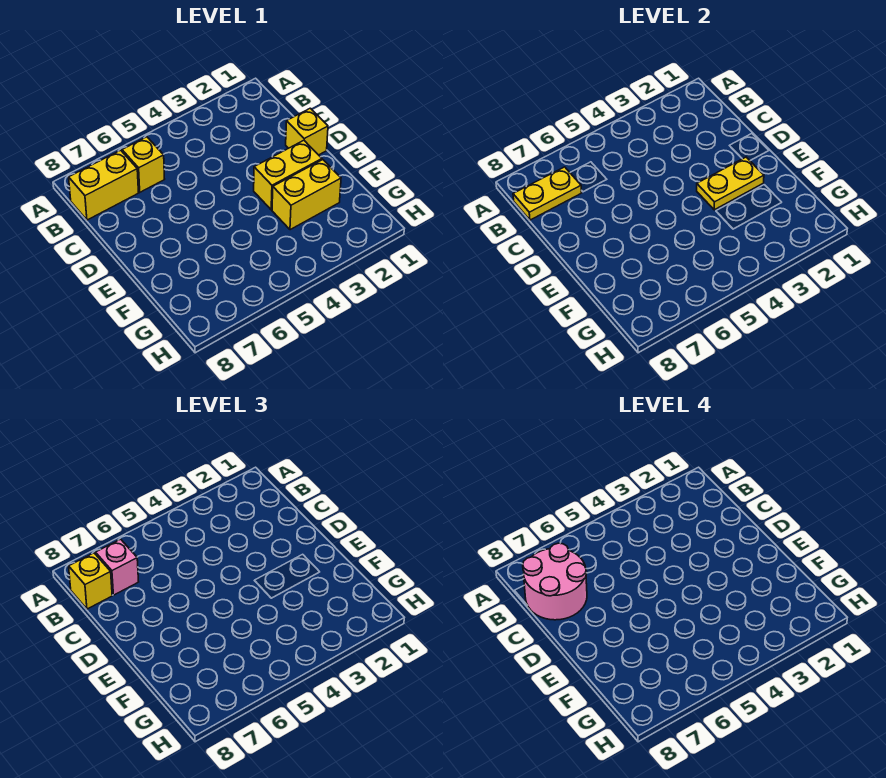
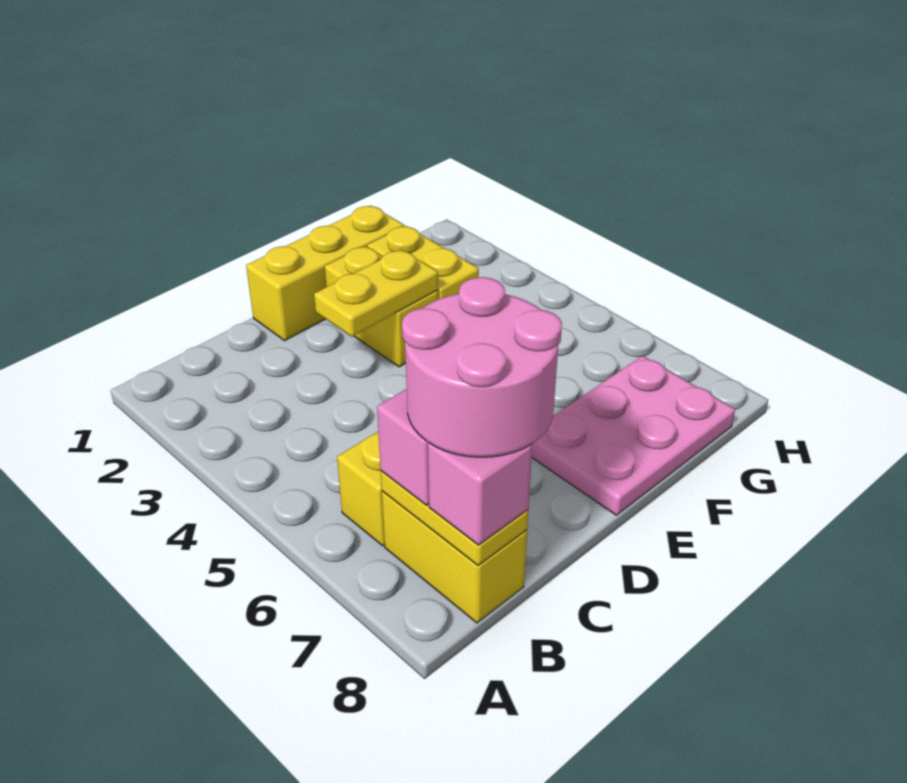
yellow brick B8 level 3 -> pink brick B8 level 3
yellow brick D1 level 1 -> yellow brick D1:F1 level 1
yellow plate E2:E3 level 2 -> yellow plate D3:E3 level 2
none -> pink plate E7:G8 level 1

